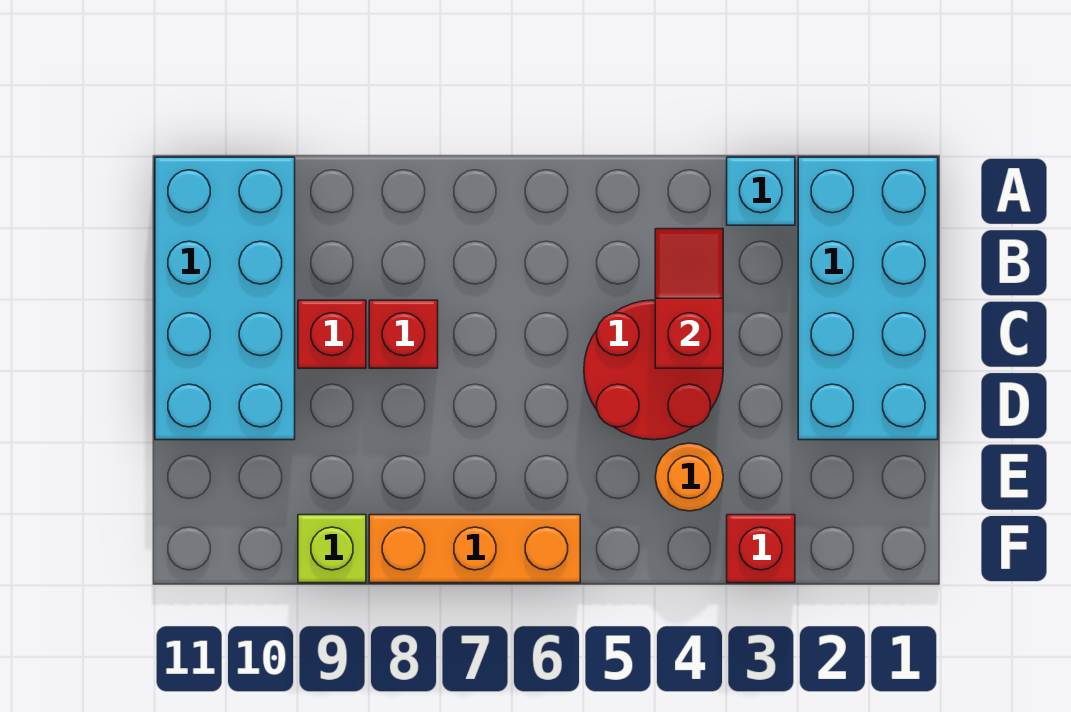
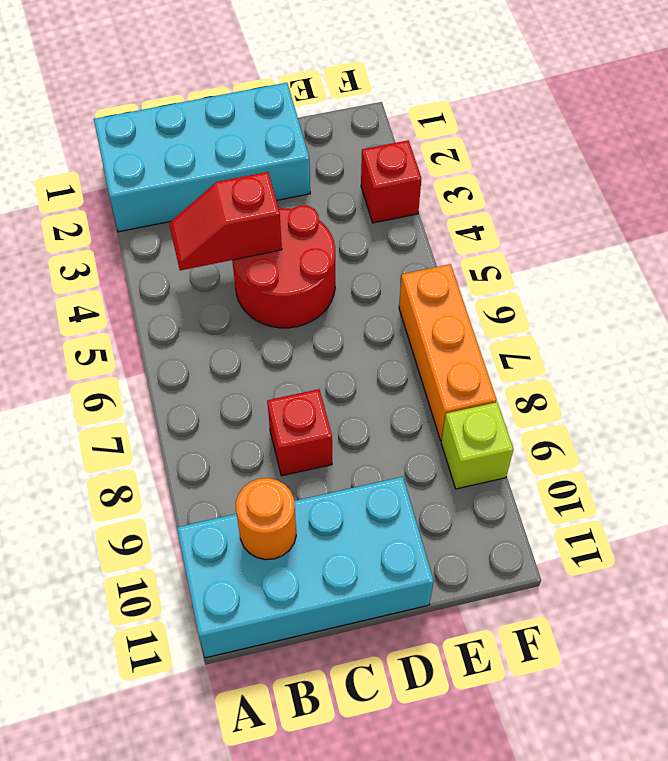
cyan brick A3 level 1 -> none
red brick C9 level 1 -> none
orange round brick E4 level 1 -> orange round brick B10 level 2

